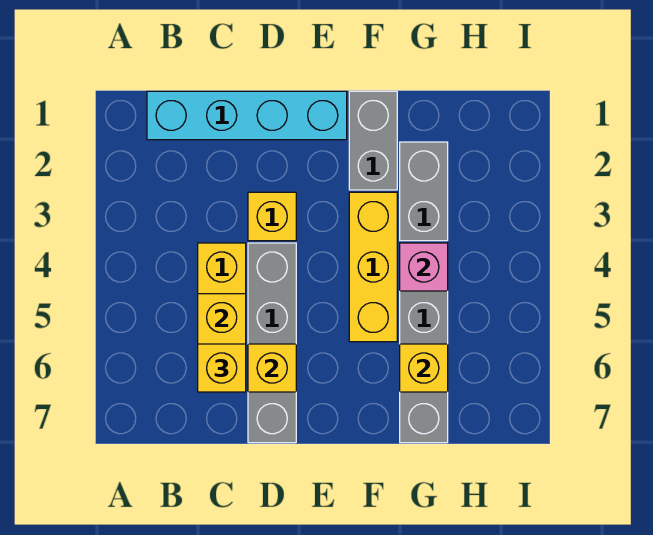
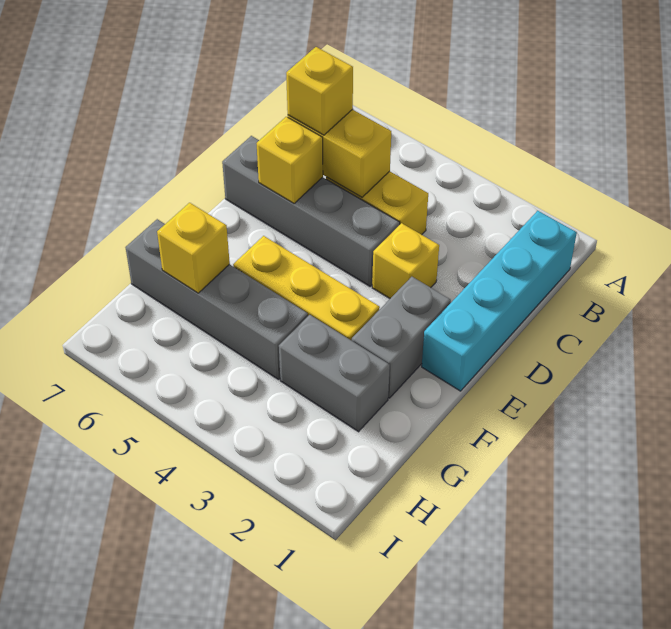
grey brick F1:F2 level 1 -> grey brick E2:F2 level 1
pink brick G4 level 2 -> none

